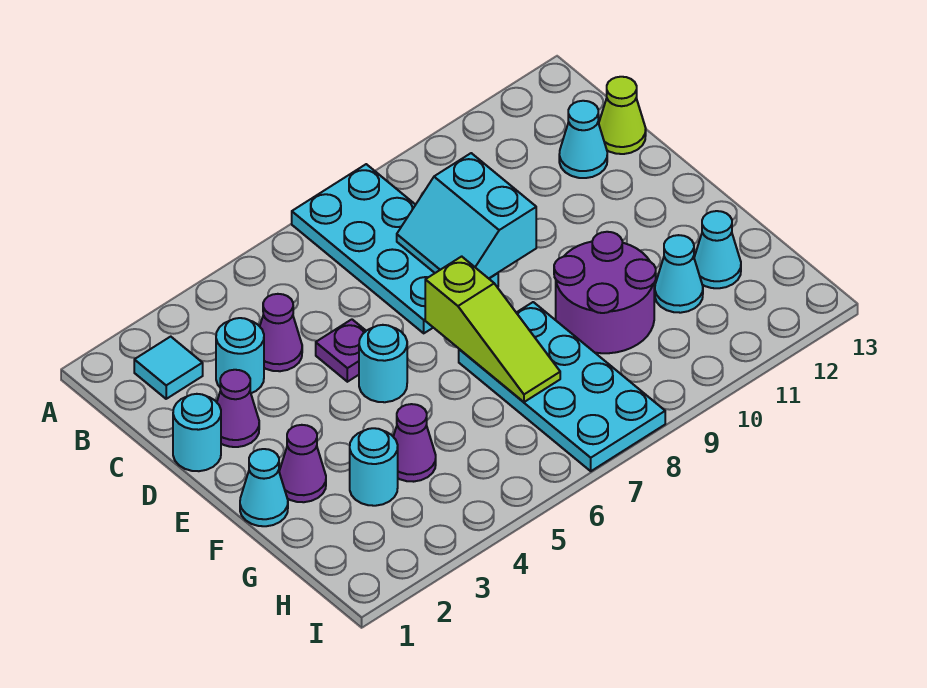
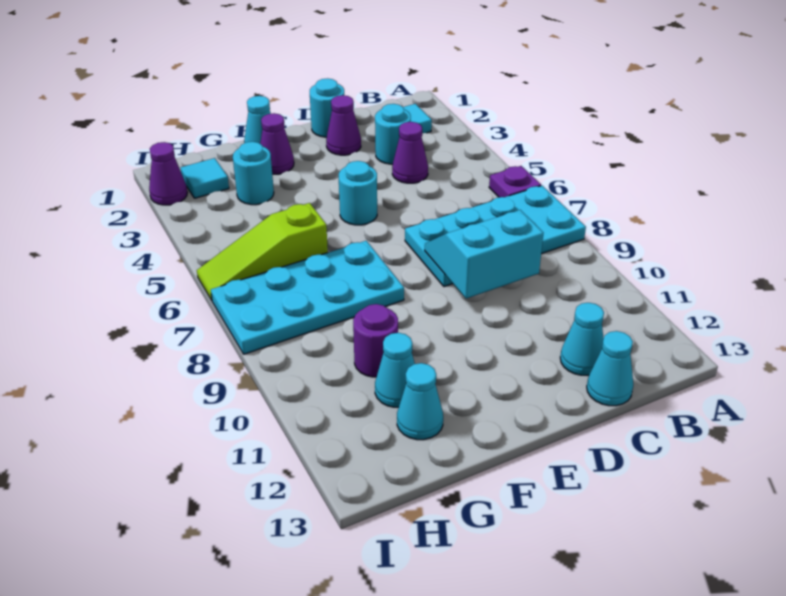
lime cone C13 level 1 -> cyan cone C13 level 1
purple plate D5 level 1 -> purple plate A6 level 1
lime slope E7:G7 level 2 top E -> lime slope G6:I6 level 1 top G
purple round brick F9:G10 level 1 -> purple round brick G10 level 1
purple cone G4 level 1 -> purple cone I2 level 1
none -> cyan tile H2 level 1

